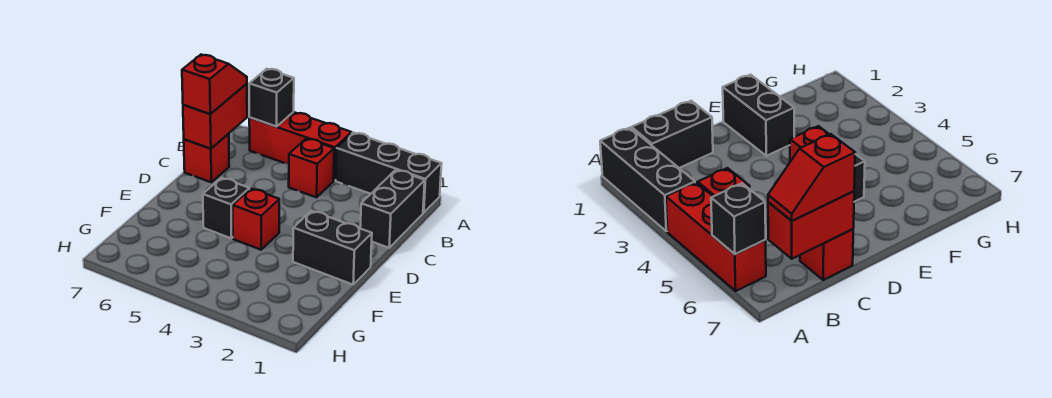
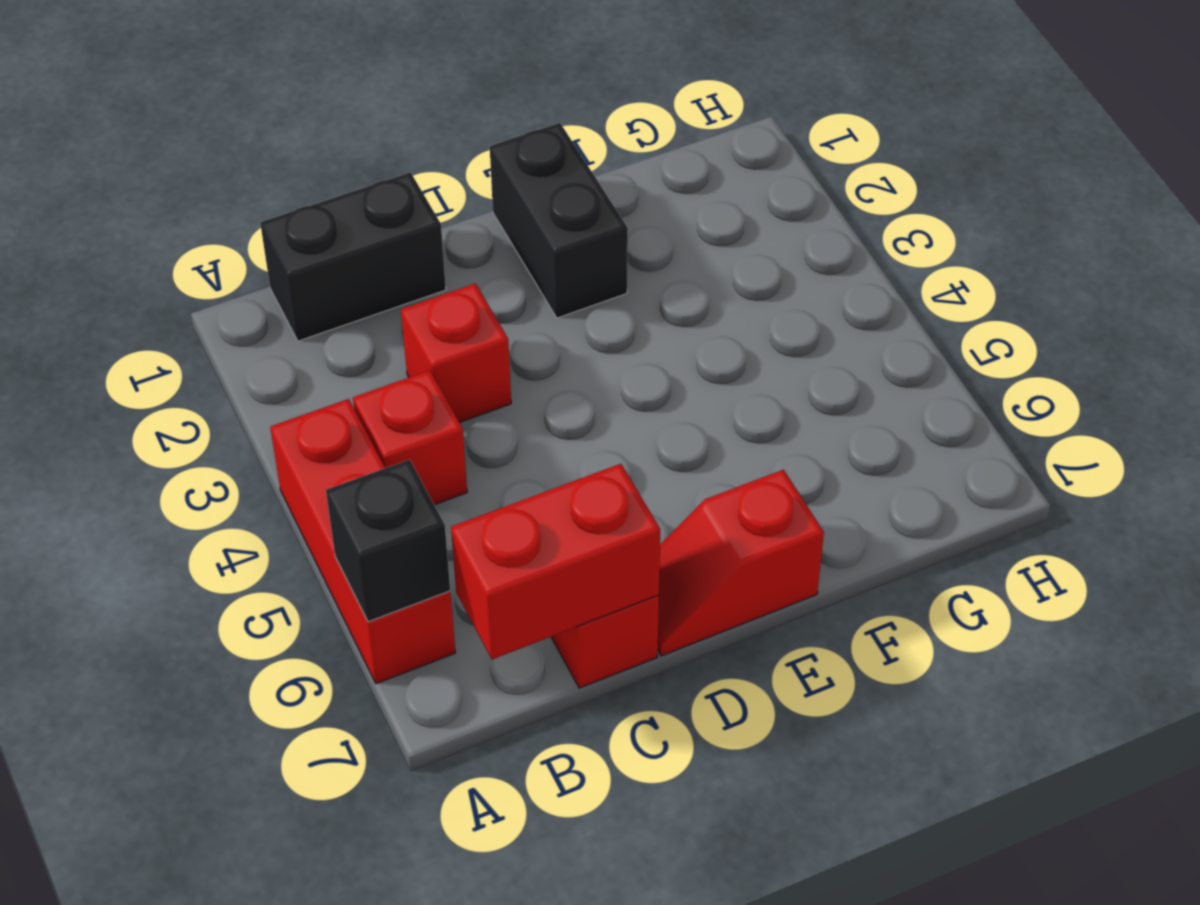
black brick A1:A3 level 1 -> none
red slope B7:C7 level 3 top C -> red slope D7:E7 level 1 top E
red brick E4 level 1 -> red brick C3 level 1
black brick E5 level 1 -> none

